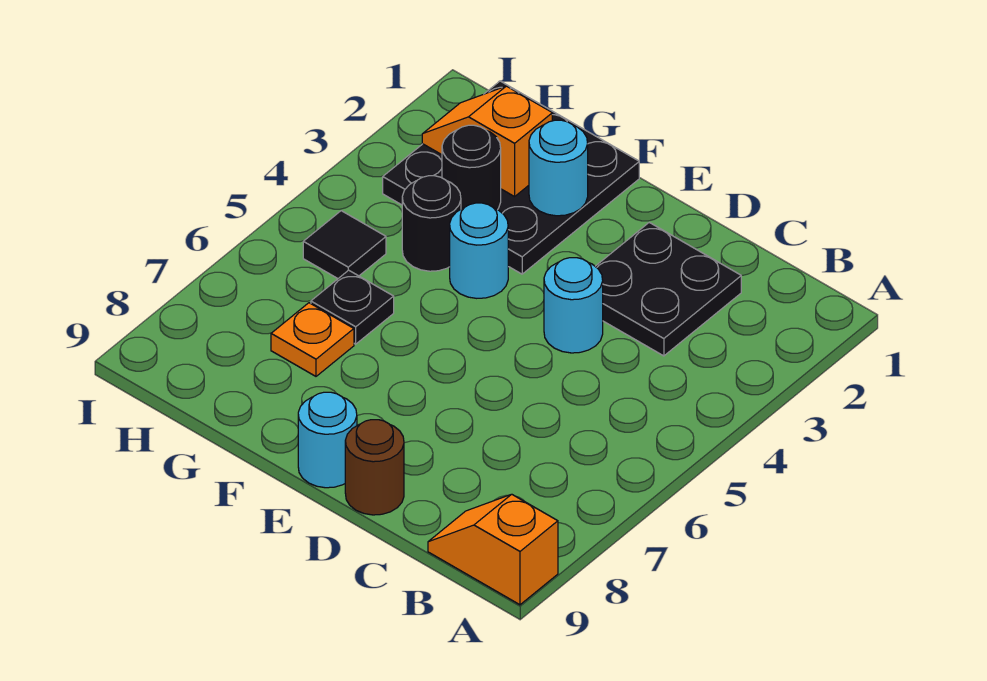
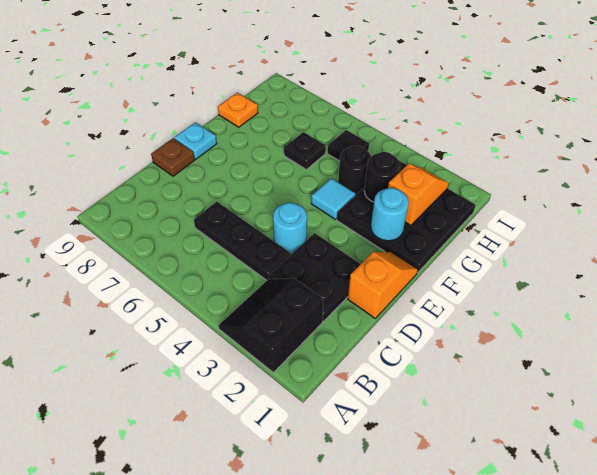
none -> black slope A2:B3 level 1 top 2
orange slope A9:B9 level 1 top A -> orange slope D1:E1 level 1 top D
none -> black plate C4:C6 level 1
brown round brick D9 level 1 -> brown plate D9 level 1
cyan round brick E9 level 1 -> cyan plate E9 level 1
cyan round brick F4 level 1 -> cyan tile F4 level 1
orange plate G7 level 1 -> orange plate G9 level 1

